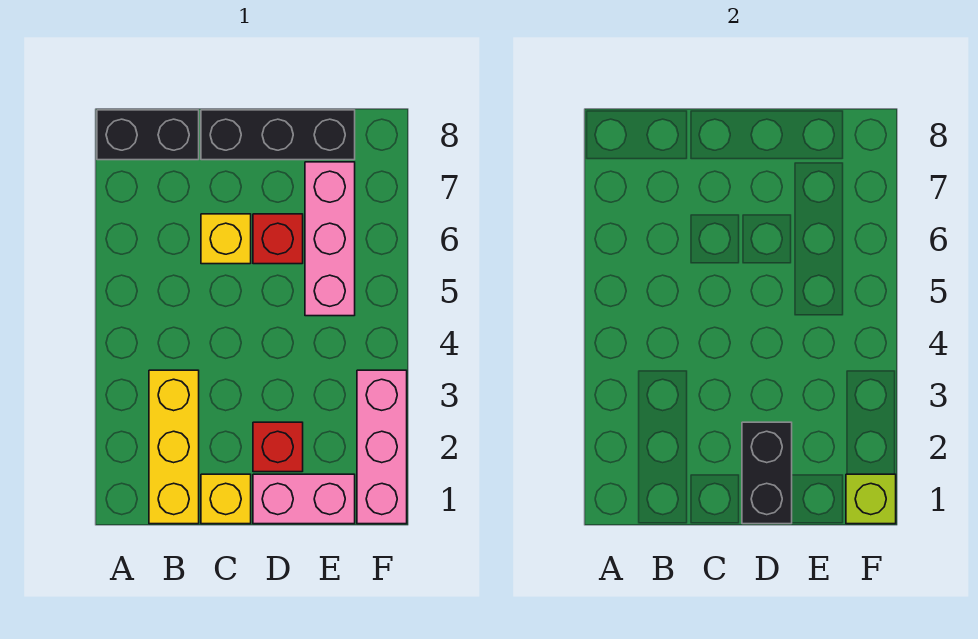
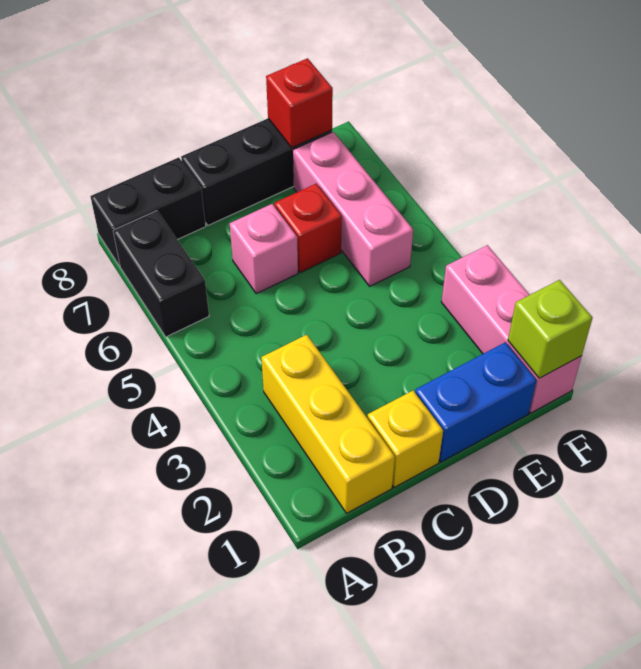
yellow brick C6 level 1 -> pink brick C6 level 1
pink brick D1:E1 level 1 -> blue brick D1:E1 level 1
black brick D1:D2 level 2 -> black brick A6:A7 level 1
red brick D2 level 1 -> red brick E8 level 2

